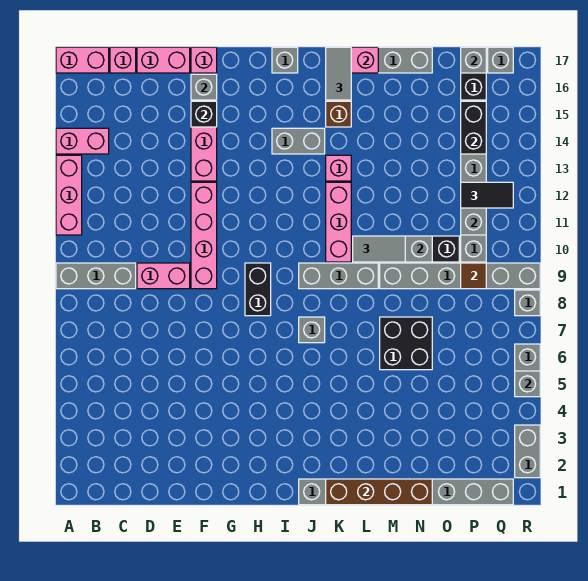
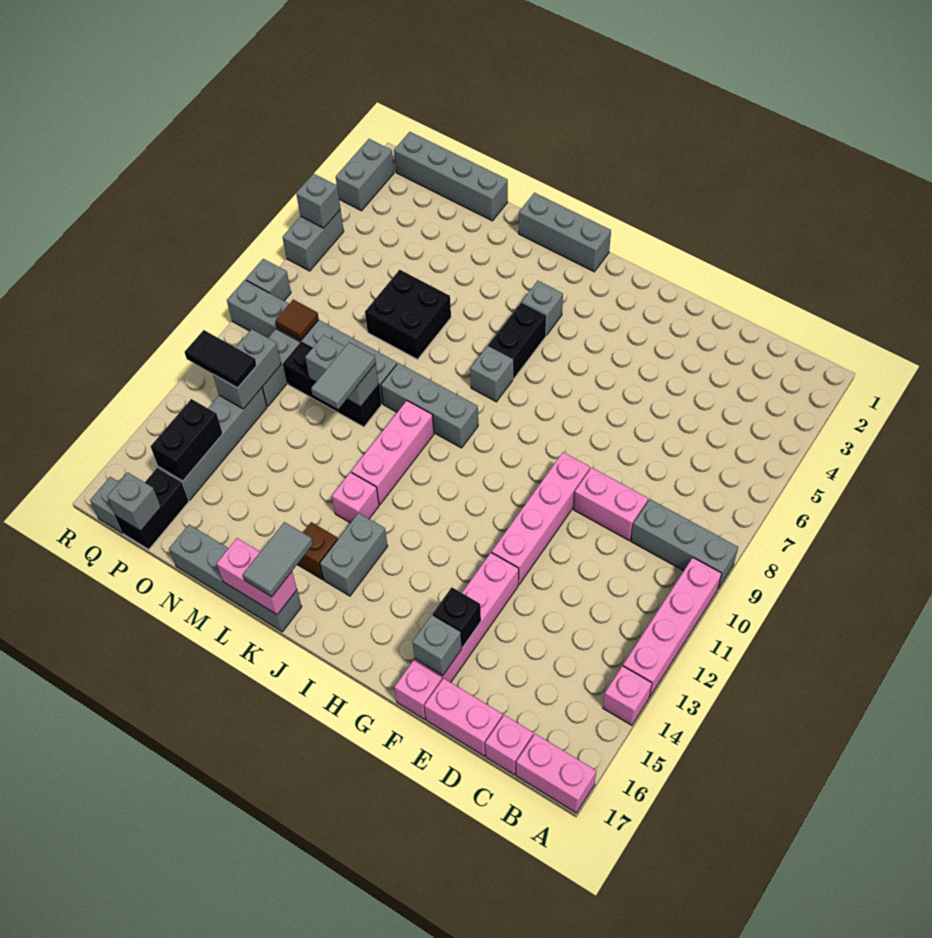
pink brick A11:A13 level 1 -> pink brick A10:A13 level 1
pink brick A14:B14 level 1 -> pink brick A14 level 1
black brick H8:H9 level 1 -> black brick J5:J6 level 1
grey brick I14:J14 level 1 -> grey brick J14:J15 level 1
grey brick I17 level 1 -> grey brick J4 level 1
brown brick K1:N1 level 2 -> none
grey tile L10:M10 level 3 -> grey tile M10:M11 level 3

